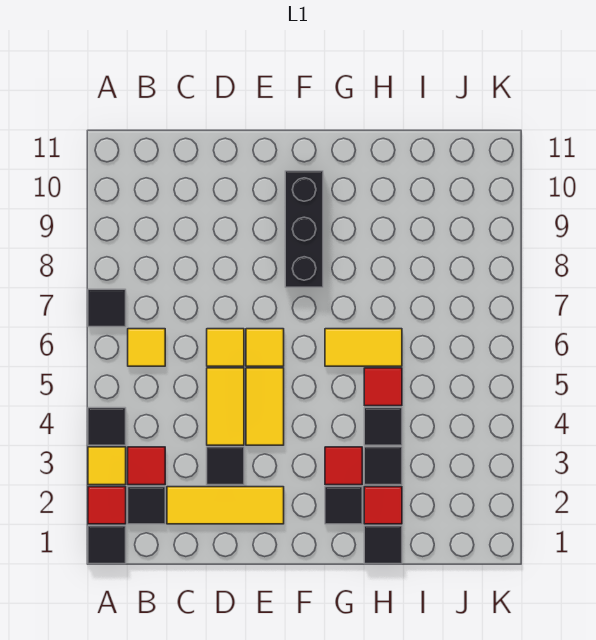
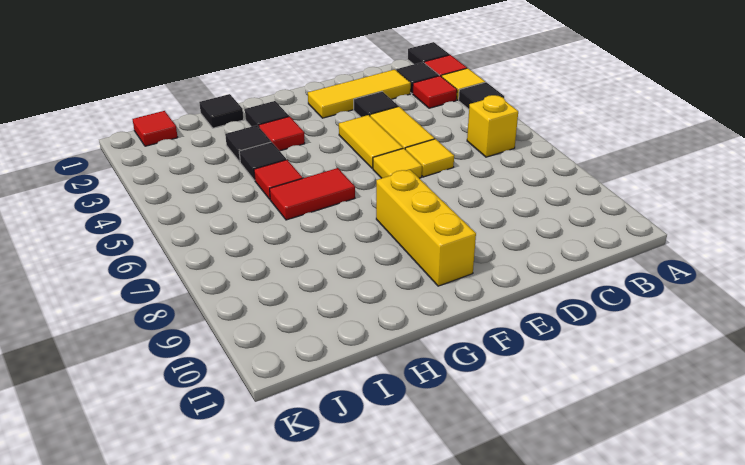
black tile A7 level 1 -> none
yellow tile B6 level 1 -> yellow brick B6 level 1
black brick F8:F10 level 1 -> yellow brick F8:F10 level 1
yellow tile G6:H6 level 1 -> red tile G6:H6 level 1
red tile H2 level 1 -> red tile J1 level 1

